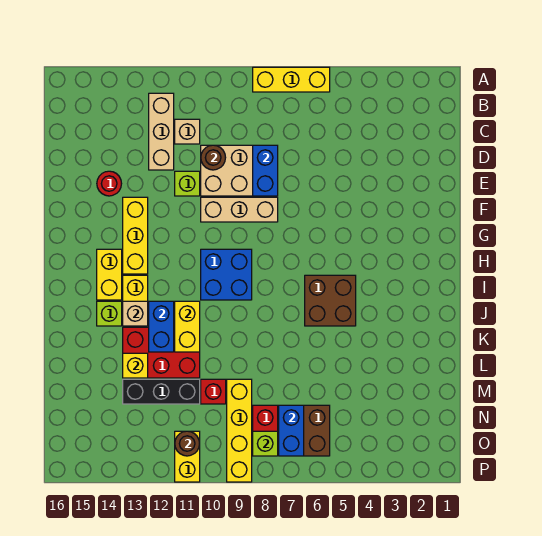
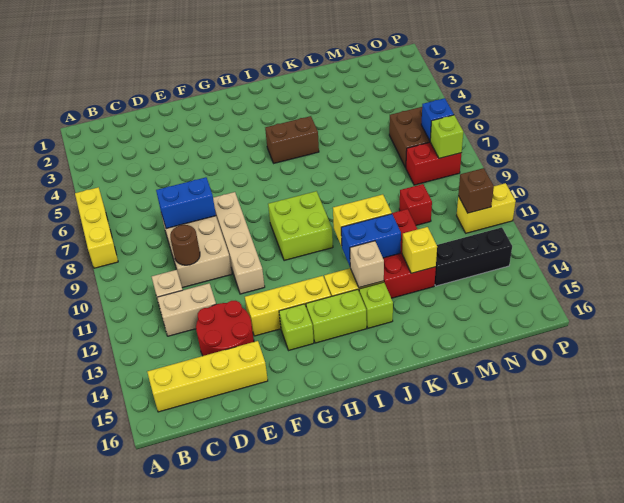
tan brick B12:D12 level 1 -> tan brick C12:D12 level 1
lime brick E11 level 1 -> lime brick G14 level 1
red round brick E14 level 1 -> red round brick D13:E14 level 1
tan brick F8:F10 level 1 -> tan brick F8:F11 level 1
blue brick H9:I10 level 1 -> lime brick H9:I10 level 1
yellow brick H14:I14 level 1 -> lime brick H14:I14 level 1
brown brick I5:J6 level 1 -> brown brick I5:J5 level 1
yellow brick M9:P9 level 1 -> yellow brick B15:E15 level 1
black brick M11:M13 level 1 -> black brick M13:O13 level 1
blue brick N7:O7 level 2 -> blue brick O7 level 2
brown round brick O11 level 2 -> brown brick O11 level 2

